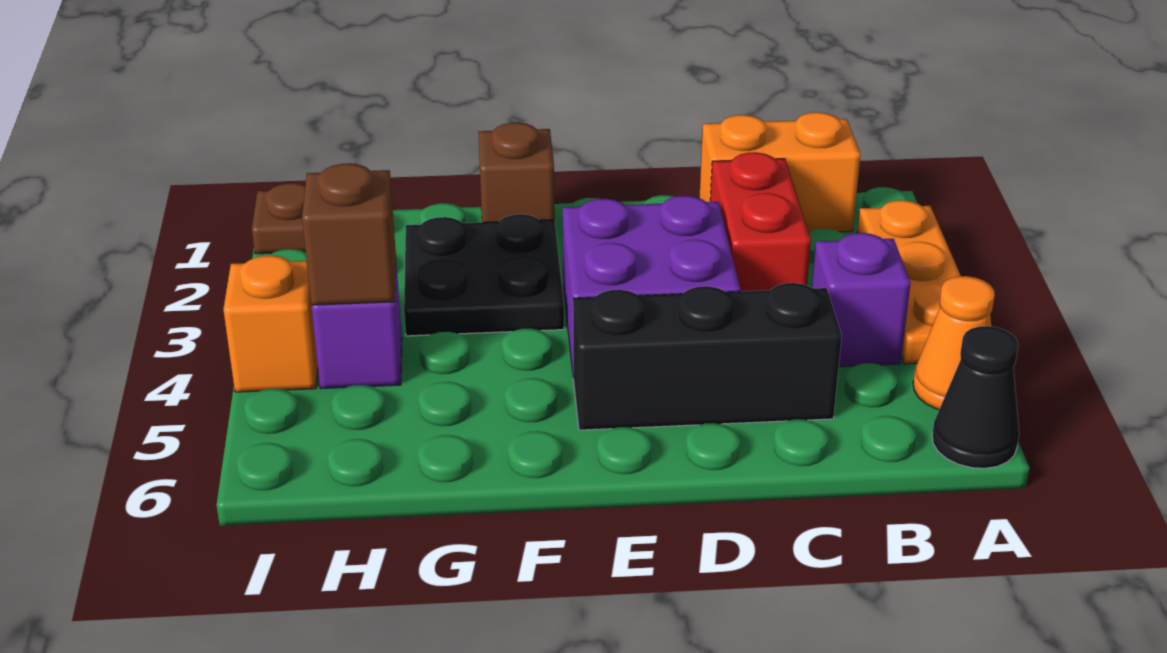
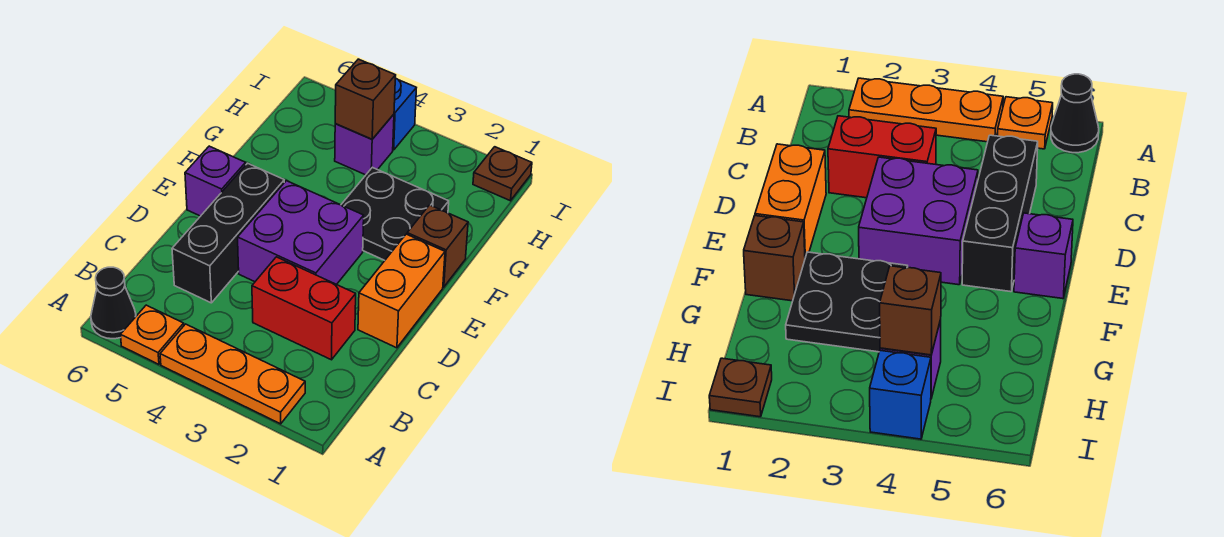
orange cone A5 level 1 -> orange plate A5 level 1
orange brick B1:C1 level 1 -> orange brick D1:E1 level 1
purple brick B4 level 1 -> purple brick E6 level 1
orange brick I4 level 1 -> blue brick I4 level 1

